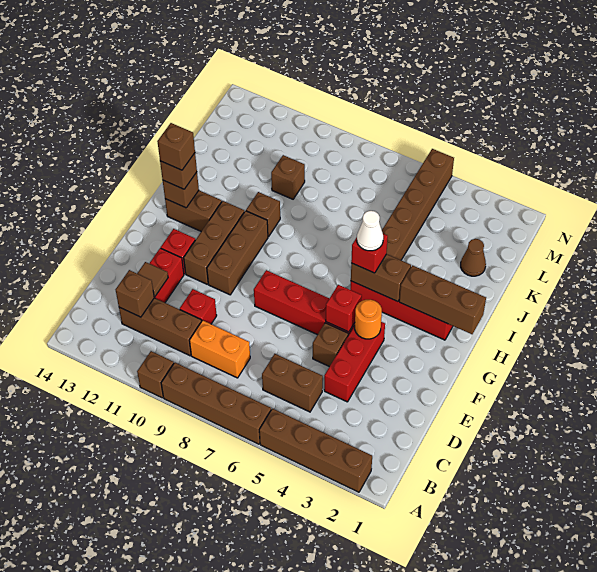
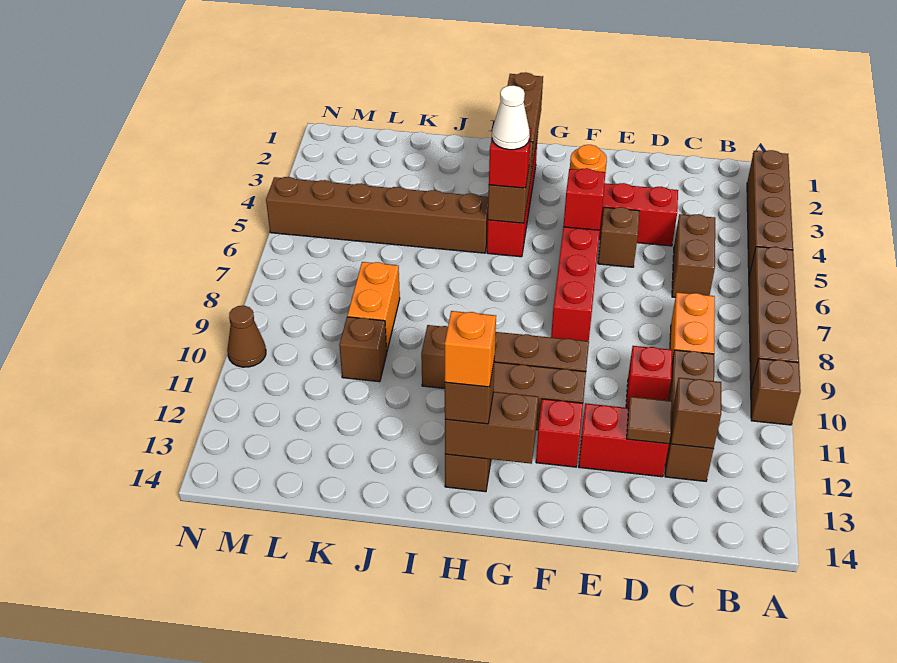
brown brick H13 level 2 -> brown brick G13:H13 level 2
brown brick H13 level 4 -> orange brick H13 level 4
brown cone K2 level 1 -> brown cone N10 level 1
none -> orange brick K8:K9 level 1

